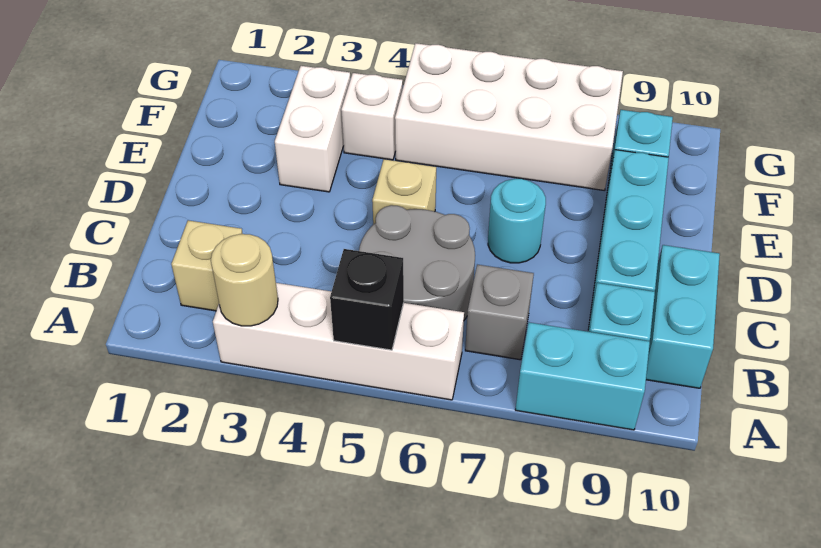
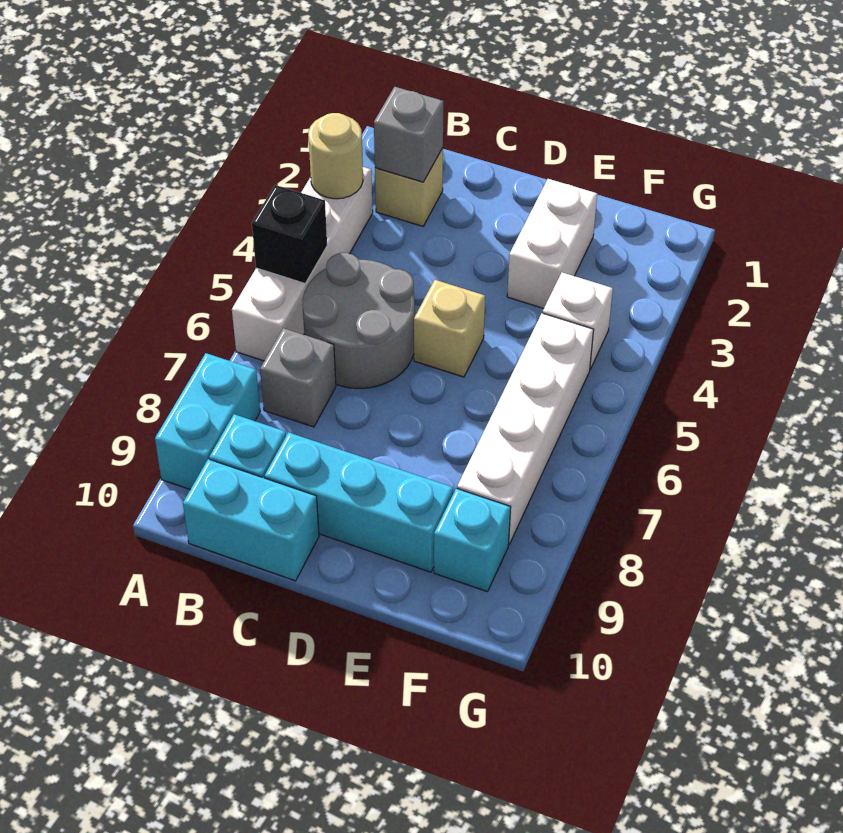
none -> grey brick B2 level 2
cyan round brick D7 level 1 -> none
white brick E3:F3 level 1 -> white brick E2:E3 level 1
white brick F5:G8 level 1 -> white brick F5:F8 level 1

